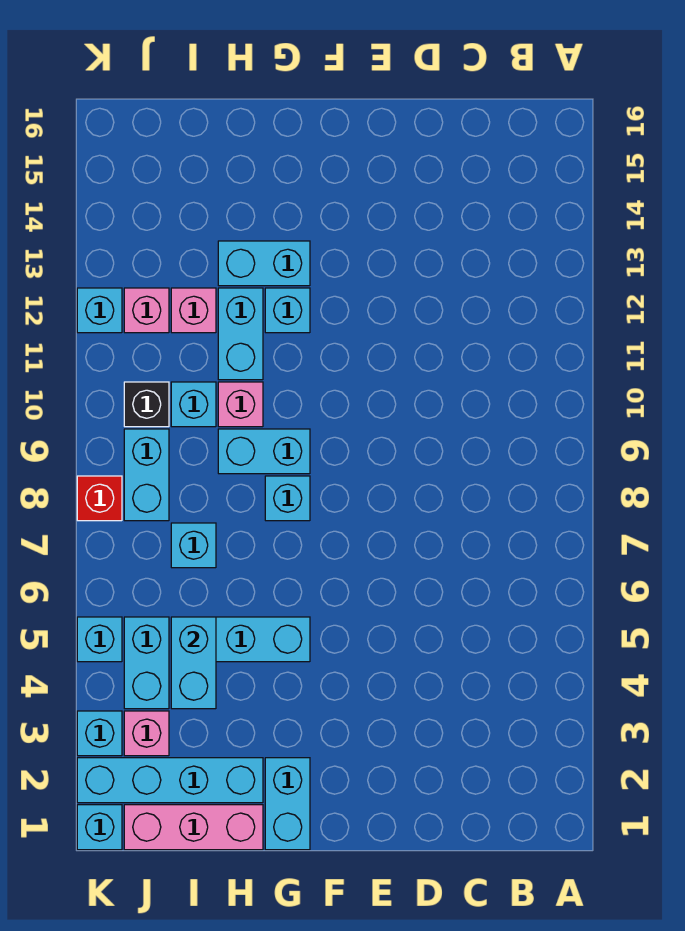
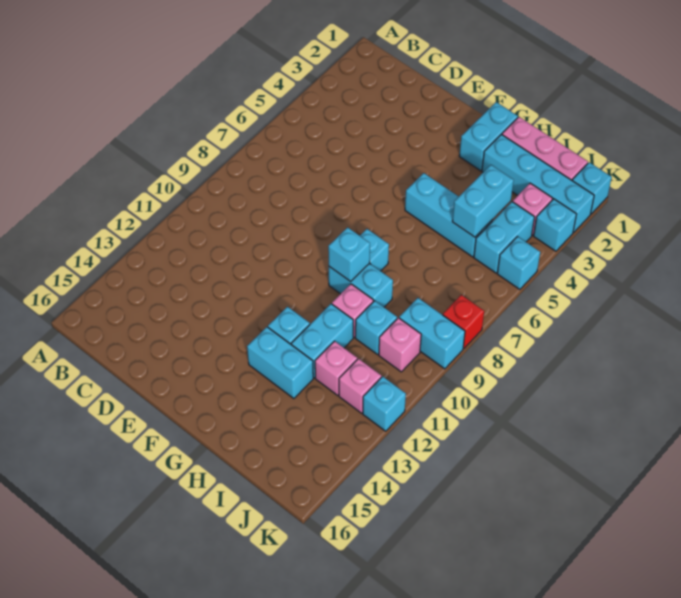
cyan brick I7 level 1 -> cyan brick G9 level 2
cyan brick J8:J9 level 1 -> cyan brick J9:K9 level 1
black brick J10 level 1 -> pink brick J10 level 1

